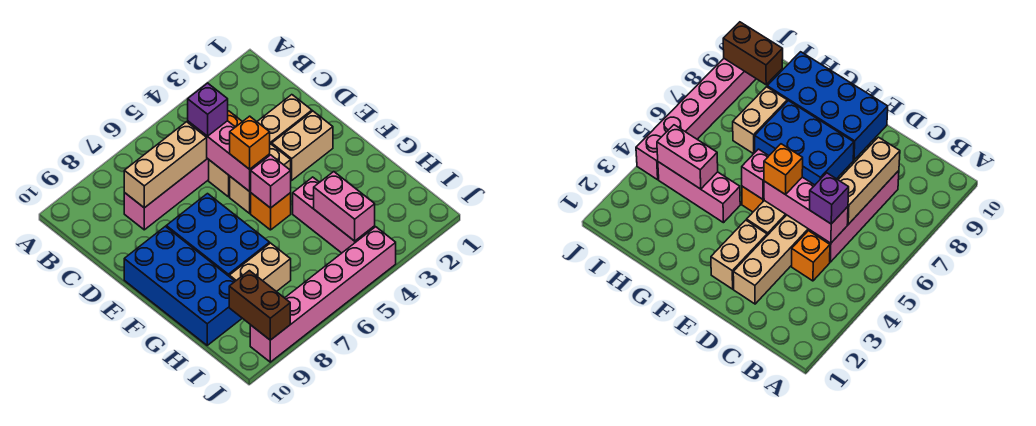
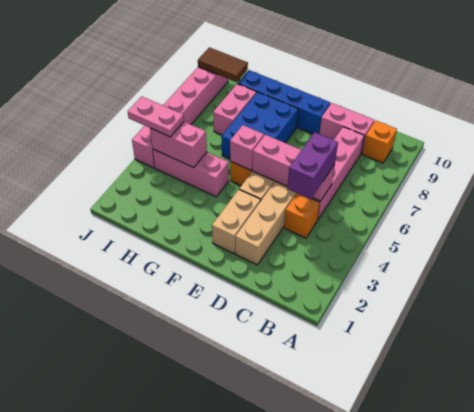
purple brick C5 level 3 -> purple brick C4:C5 level 3
tan brick C6:C8 level 2 -> none
none -> pink brick C9:D9 level 1
orange brick E5 level 3 -> orange brick B9 level 1
blue brick E7:G8 level 1 -> blue brick F6:G8 level 1
blue brick E9:H10 level 1 -> blue brick E9:H9 level 1
tan brick H7:H8 level 1 -> pink brick H7:H8 level 1
none -> pink plate I4:J4 level 3
brown brick I9:J9 level 2 -> brown tile I9:J9 level 2

